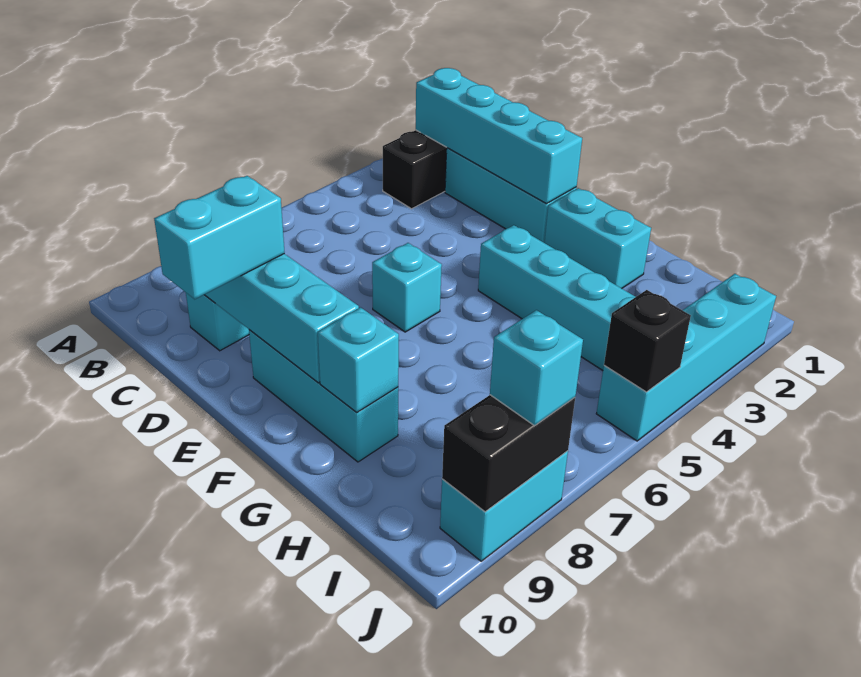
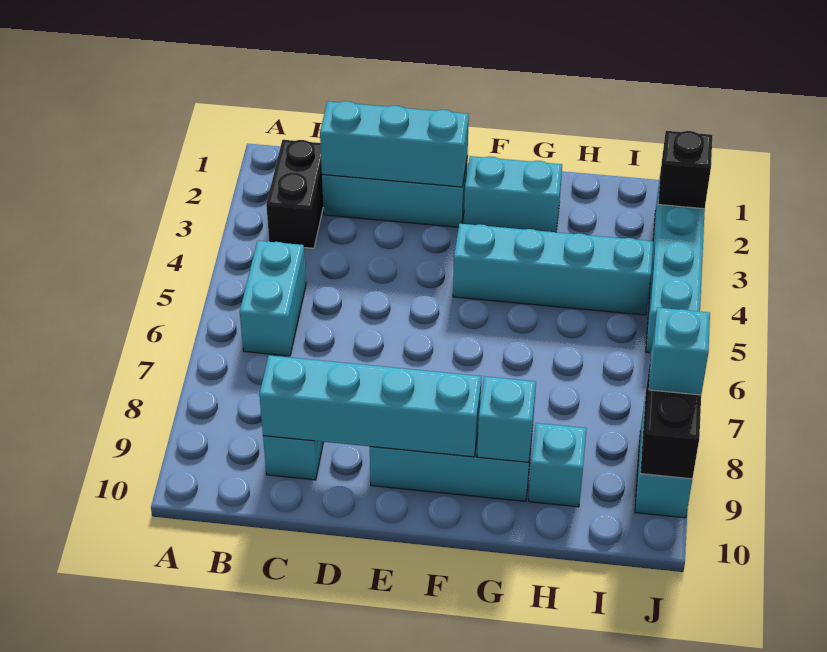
cyan brick B2:E2 level 2 -> cyan brick C2:E2 level 2
cyan brick D9:D10 level 3 -> cyan brick B5:B6 level 1
cyan brick E6 level 1 -> cyan brick H9 level 1
black brick J5 level 2 -> black brick J2 level 2

